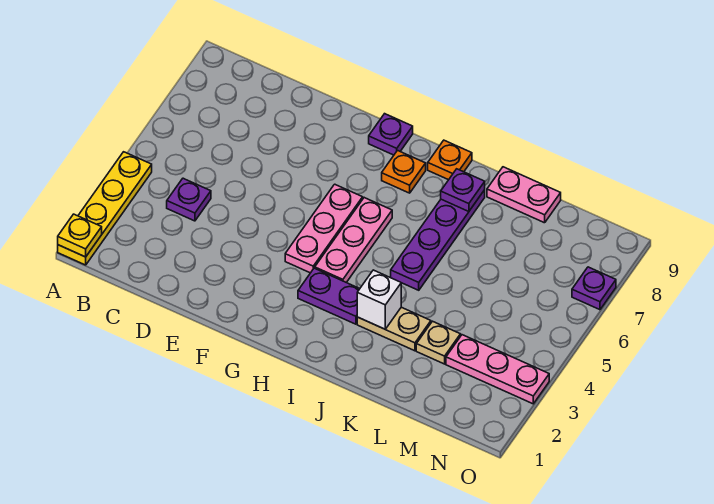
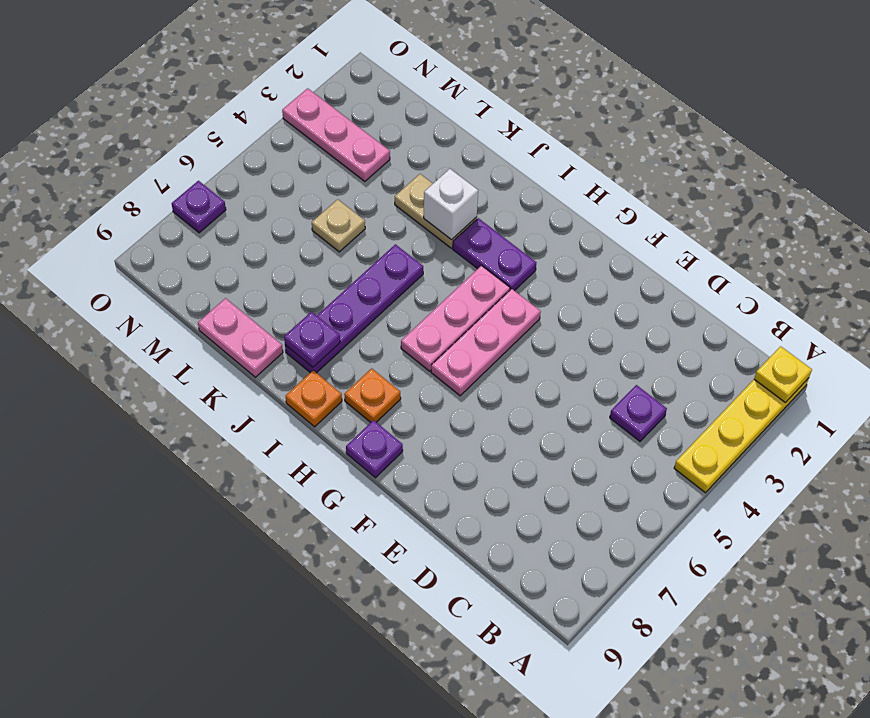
tan plate L3 level 1 -> tan plate L5 level 1

